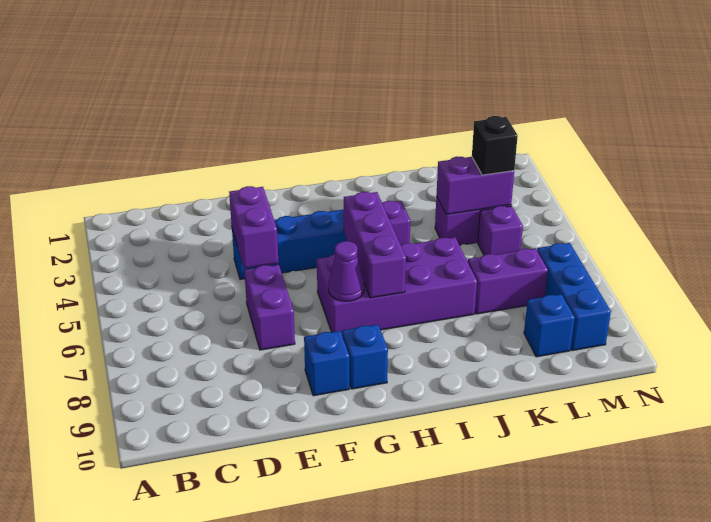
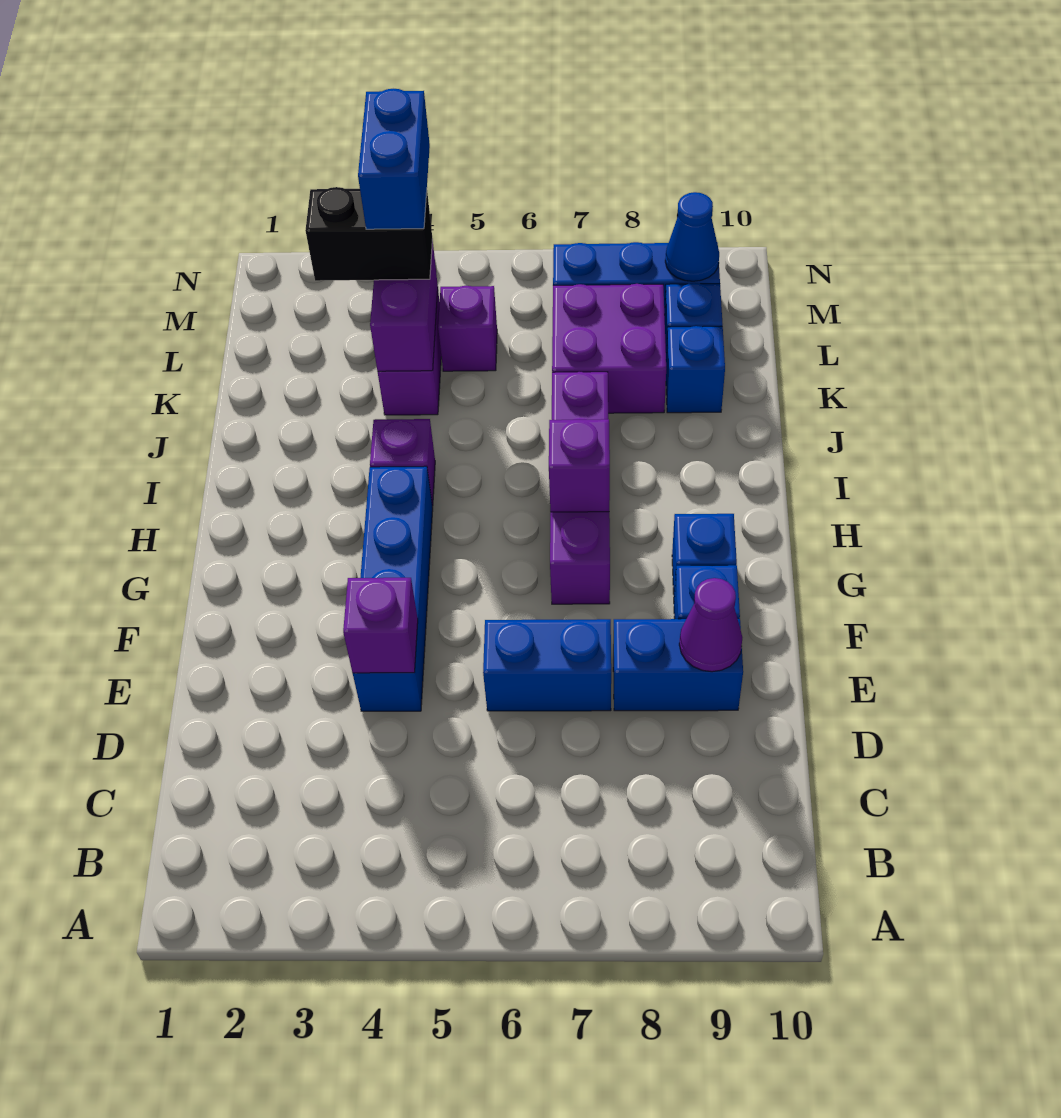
purple brick E4:E5 level 2 -> purple brick E4 level 2
purple brick E6:E7 level 1 -> blue brick E6:E7 level 1
none -> blue brick E8:E9 level 1
purple brick G6:J7 level 1 -> purple brick G7:J7 level 1
purple cone G7 level 2 -> purple cone E9 level 2
purple brick H5:H7 level 2 -> purple brick H7 level 2
purple brick K7:L7 level 1 -> purple brick K7:L8 level 1
none -> blue brick K9 level 1
black brick L4 level 3 -> black brick L3:L4 level 3
none -> blue brick L4:M4 level 4
none -> blue cone M9 level 2

